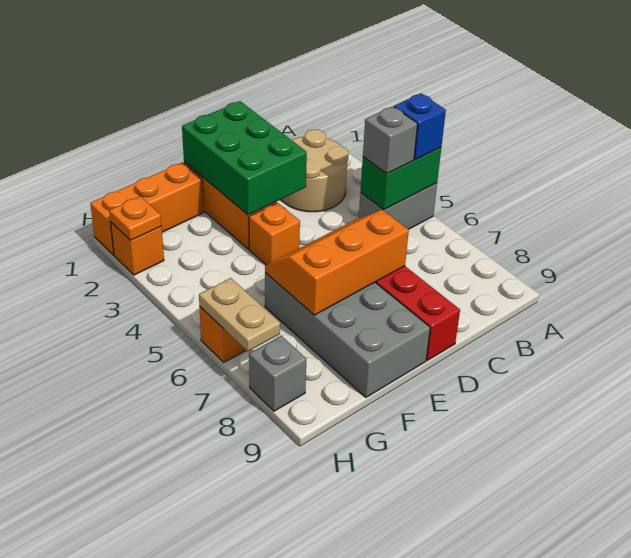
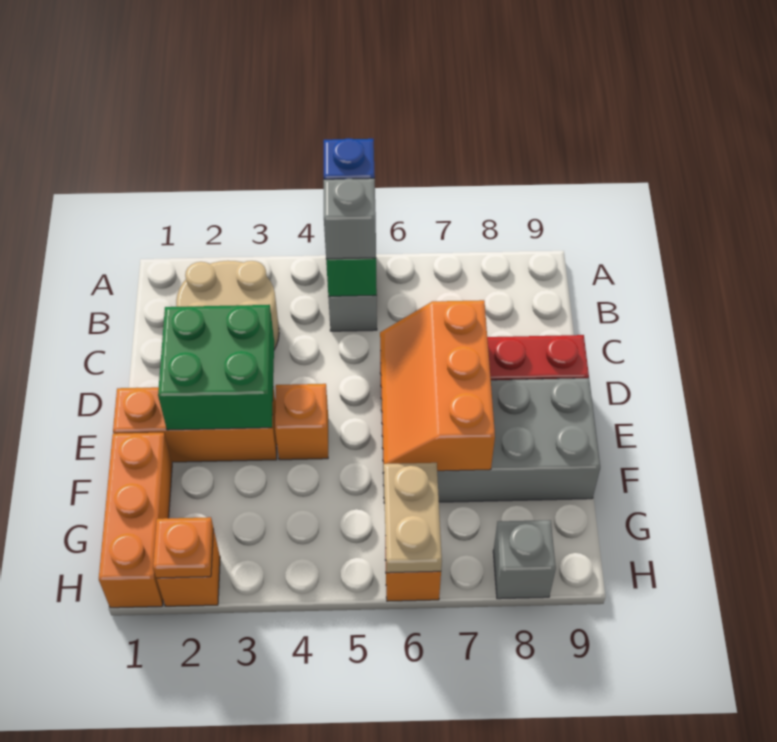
green brick D1:E3 level 2 -> green brick D2:E3 level 2
tan plate H6:H7 level 2 -> tan plate G6:H6 level 2

